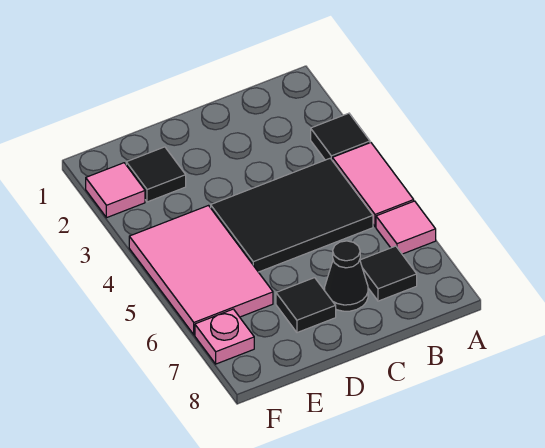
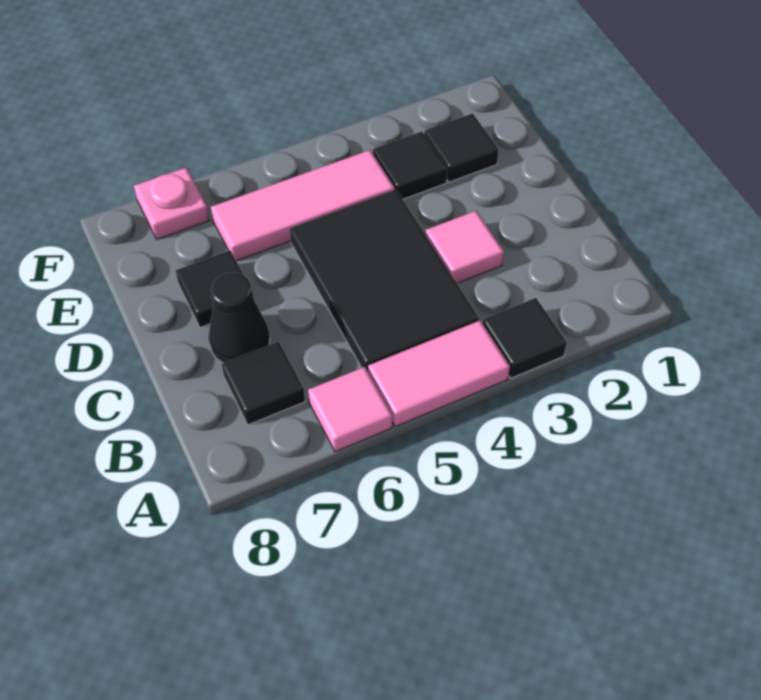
none -> black tile E3 level 1
pink tile E4:F6 level 1 -> pink tile E4:E6 level 1
pink tile F2 level 1 -> pink tile C3 level 1

